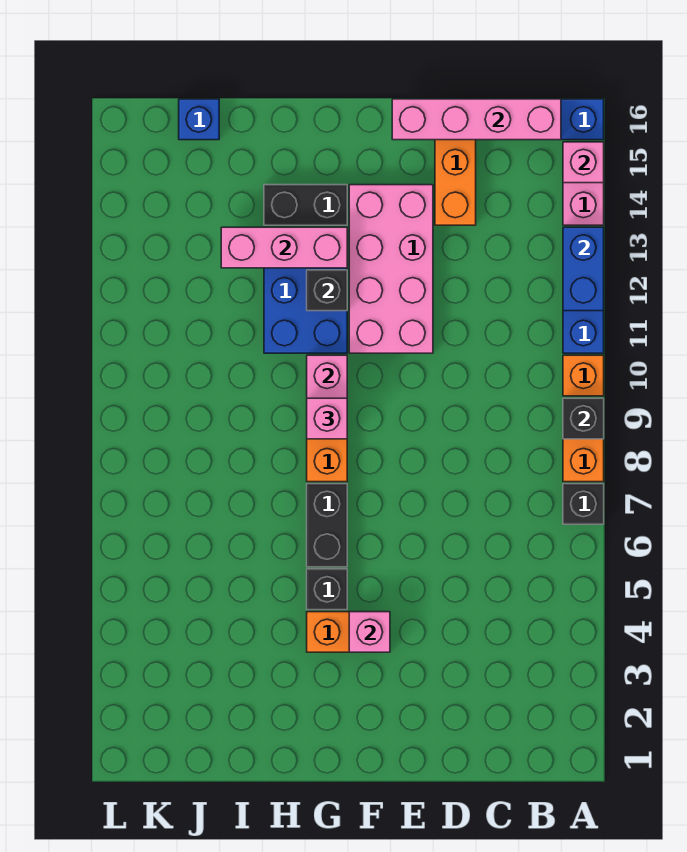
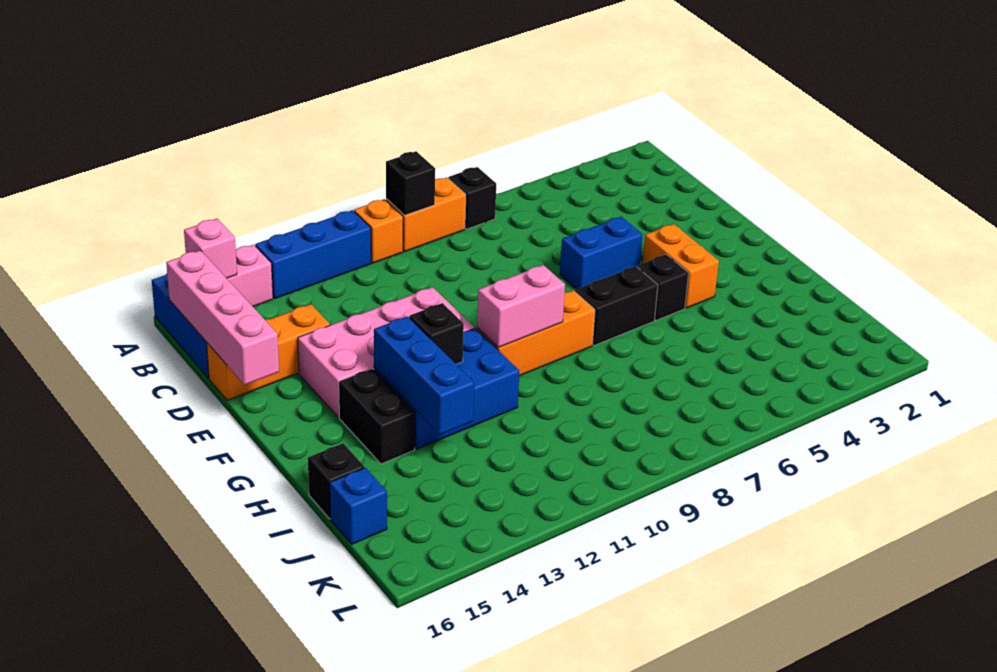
blue brick A12:A13 level 2 -> blue brick E5:E6 level 1
pink brick F4 level 2 -> none
pink brick G9 level 3 -> none
pink brick G13:I13 level 2 -> blue brick G13:I13 level 2
none -> black brick I16 level 1

